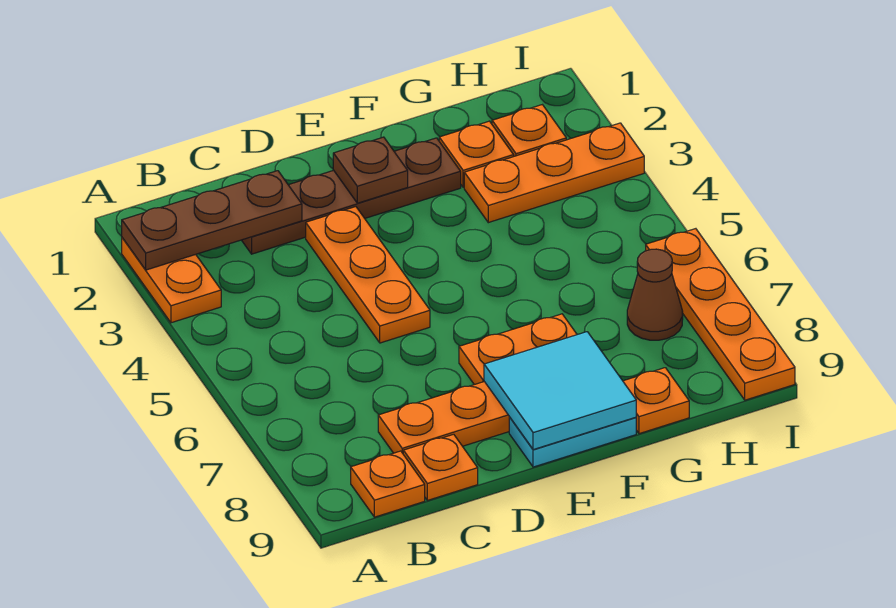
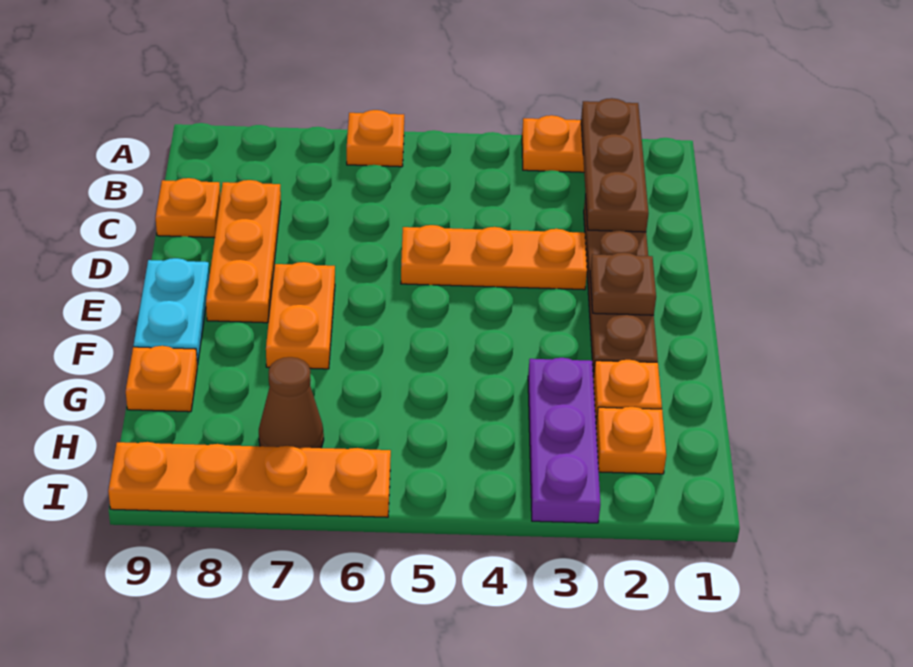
orange plate B9 level 1 -> orange plate A6 level 1
cyan tile E8:F9 level 2 -> none
orange plate G3:I3 level 1 -> purple plate G3:I3 level 1

